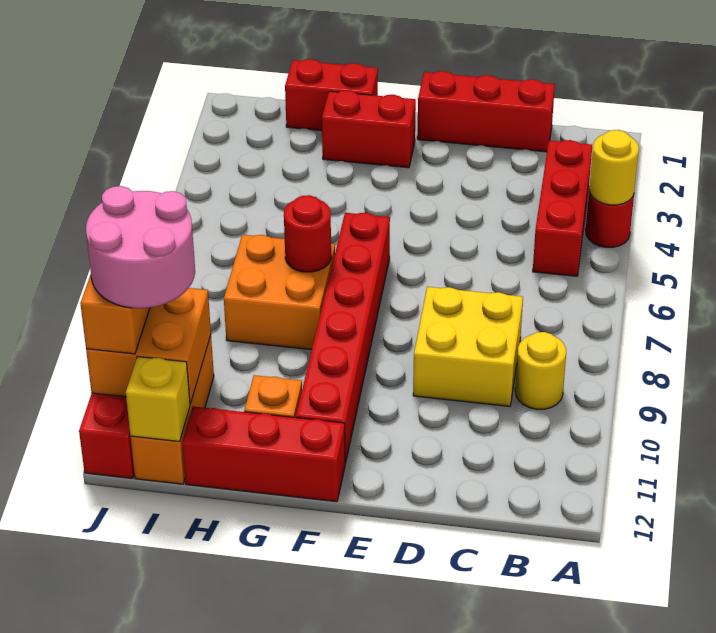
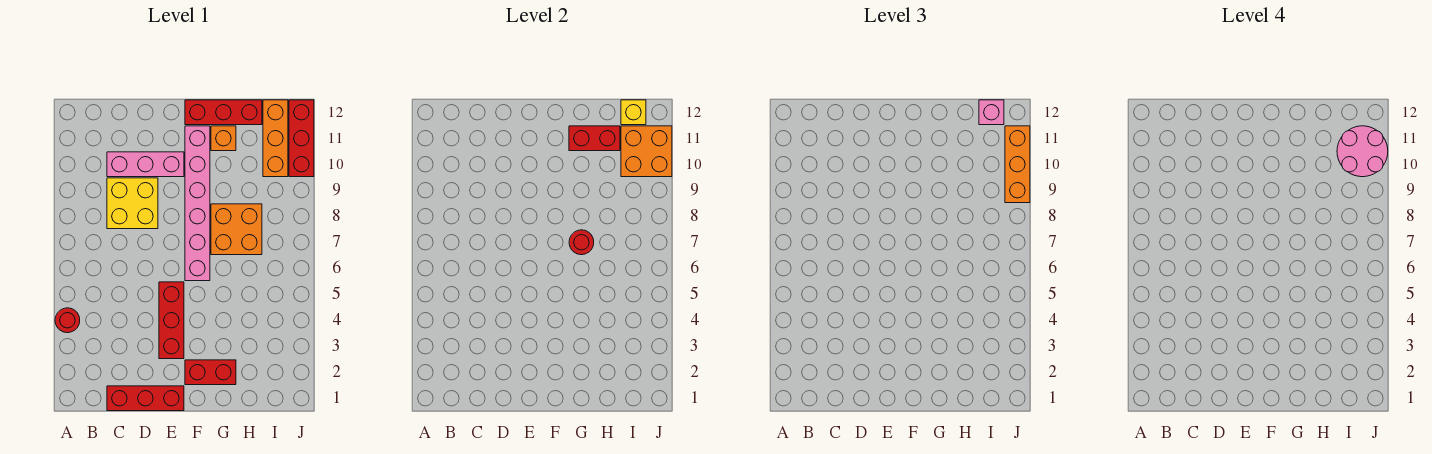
yellow round brick A4 level 2 -> none
red brick B3:B5 level 1 -> red brick E3:E5 level 1
yellow round brick B9 level 1 -> none
none -> pink brick C10:E10 level 1
red brick F6:F11 level 1 -> pink brick F6:F11 level 1
red brick G1:H1 level 1 -> red brick G11:H11 level 2
none -> pink brick I12 level 3

